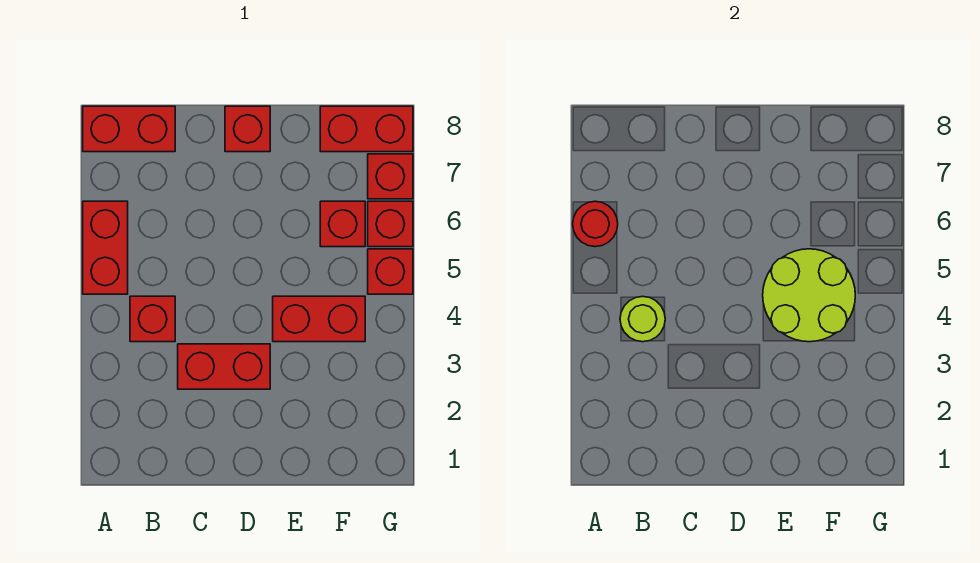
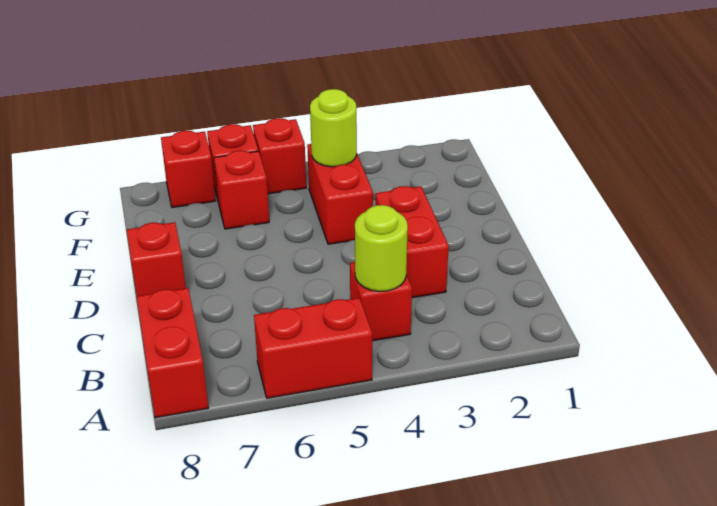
red round brick A6 level 2 -> none
lime round brick E4:F5 level 2 -> lime round brick F4 level 2
red brick F8:G8 level 1 -> none

